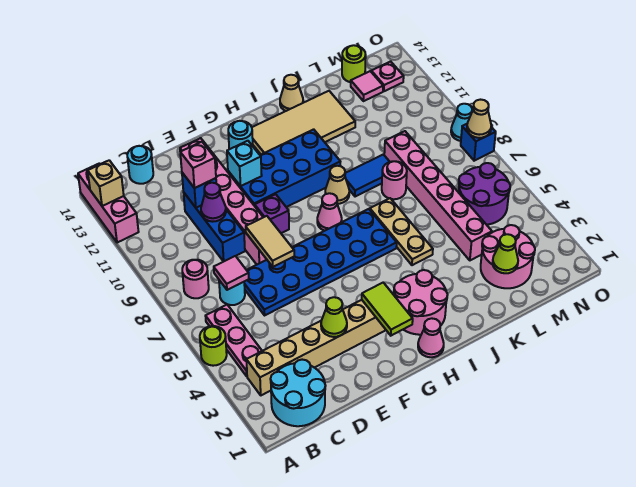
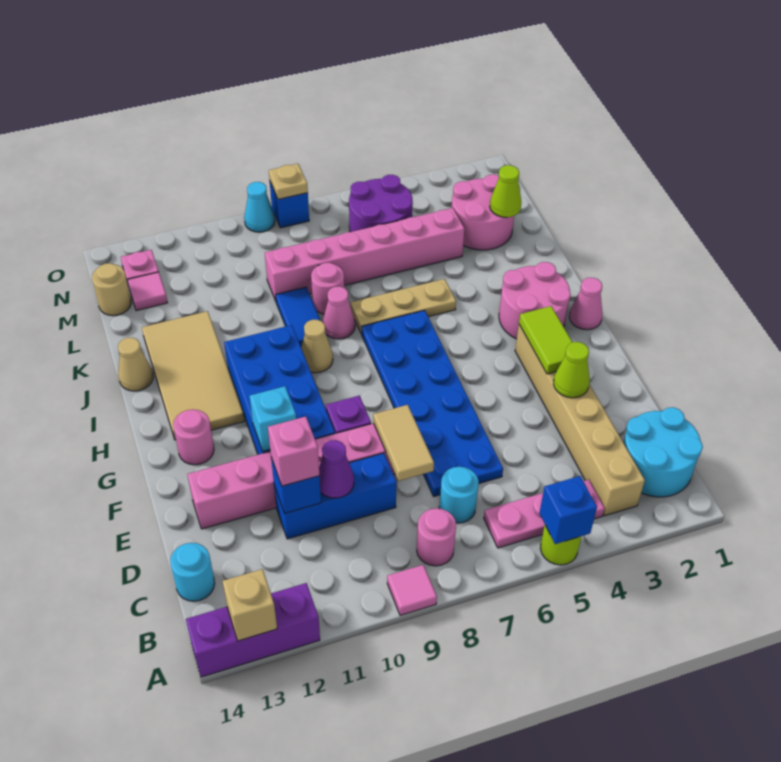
none -> blue brick A5 level 2
pink brick A12:A14 level 1 -> purple brick A12:A14 level 1
pink tile C7 level 2 -> pink tile A9 level 1
tan tile E7:E8 level 2 -> tan tile D8:E8 level 2
lime tile G2:G3 level 2 -> lime tile F3:G3 level 2
cyan round brick G13 level 1 -> pink round brick G13 level 1
pink cone H8 level 1 -> pink cone J8 level 1
lime round brick M14 level 1 -> tan round brick M14 level 1
tan cone O8 level 2 -> tan plate O8 level 2

